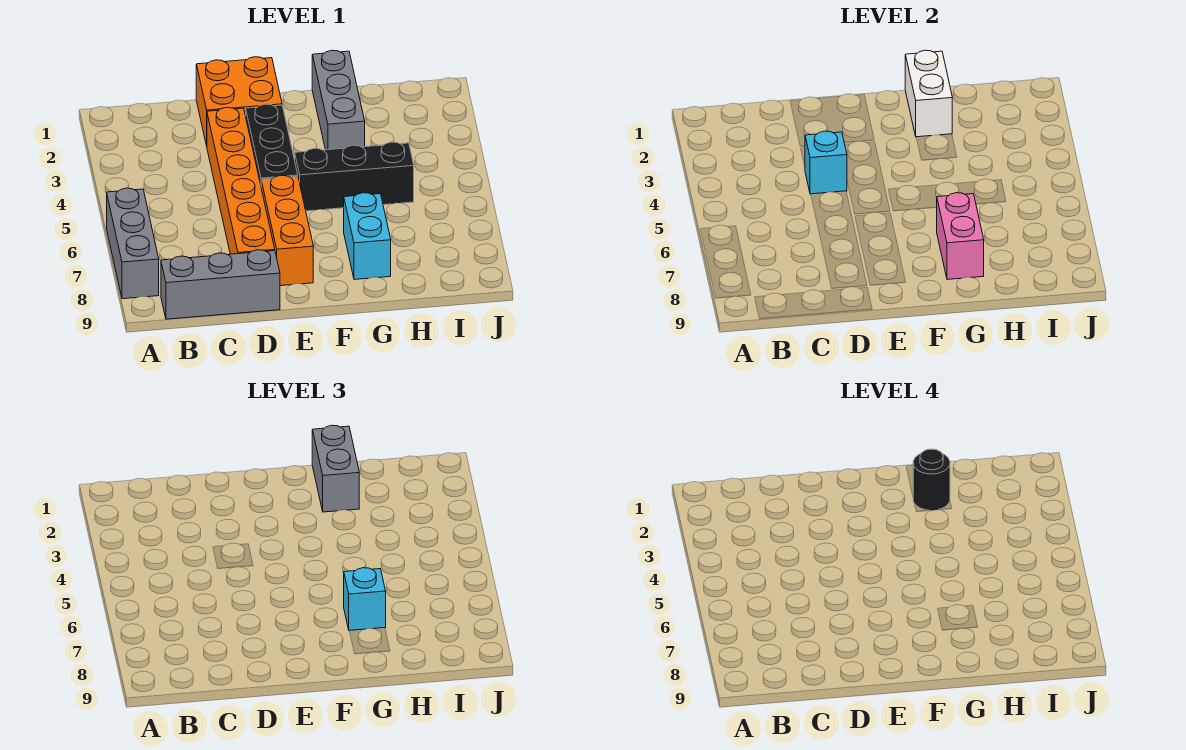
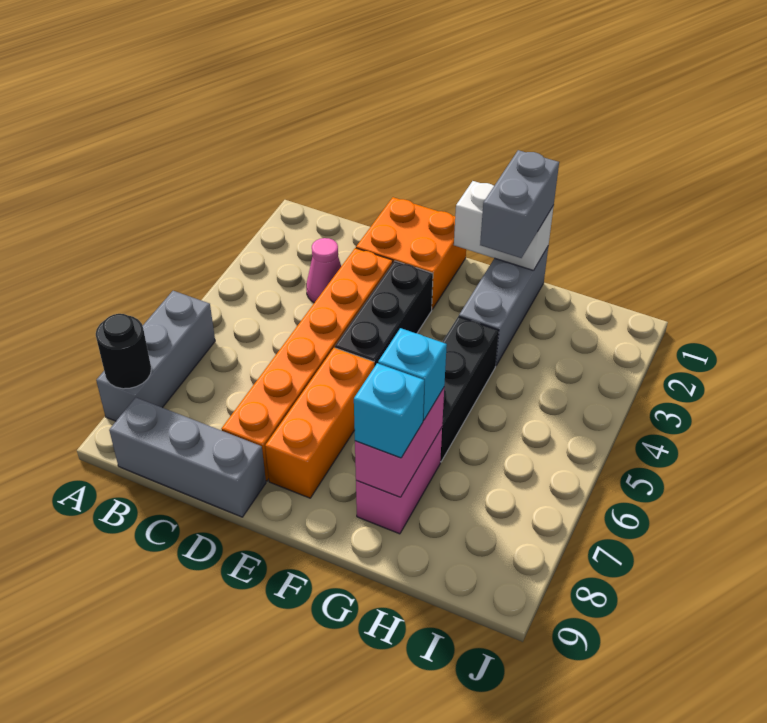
none -> pink cone C3 level 1
cyan brick D4 level 2 -> cyan brick G8 level 3
black brick F5:H5 level 1 -> black brick G4:G6 level 1
white brick G1:G2 level 2 -> white brick F1:G1 level 2
black round brick G2 level 4 -> black round brick A8 level 2
cyan brick G7:G8 level 1 -> pink brick G7:G8 level 1

